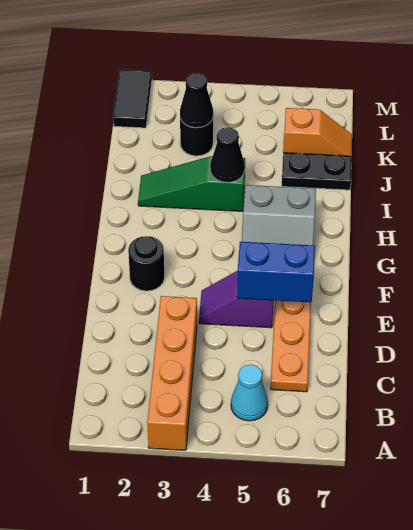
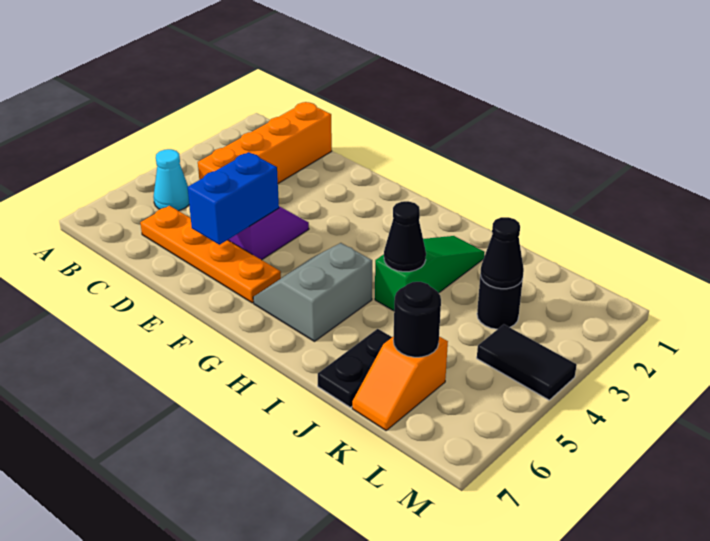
orange brick A3:D3 level 1 -> orange brick C1:C4 level 1
black round brick F2 level 1 -> black round brick K6 level 2
black tile L1:M1 level 1 -> black tile L4:M4 level 1

